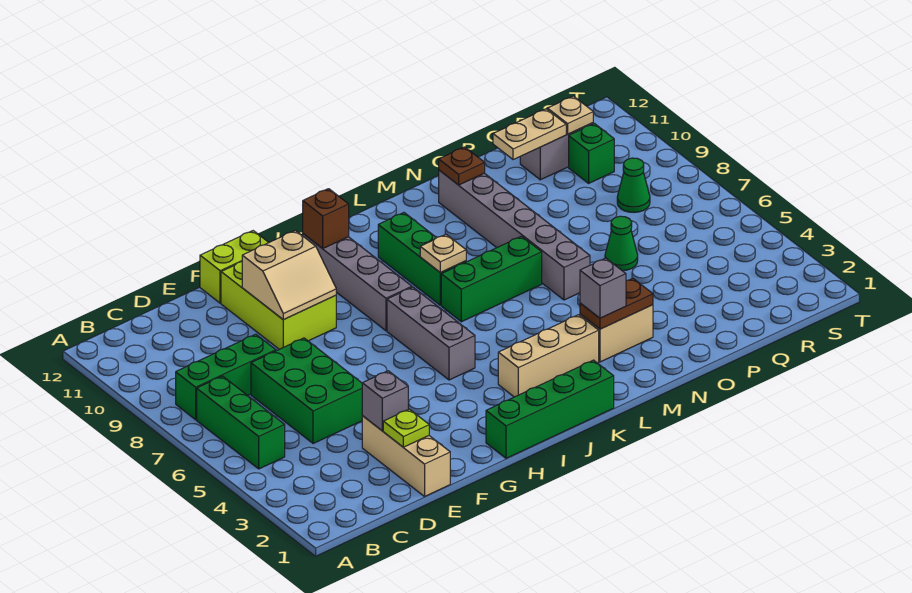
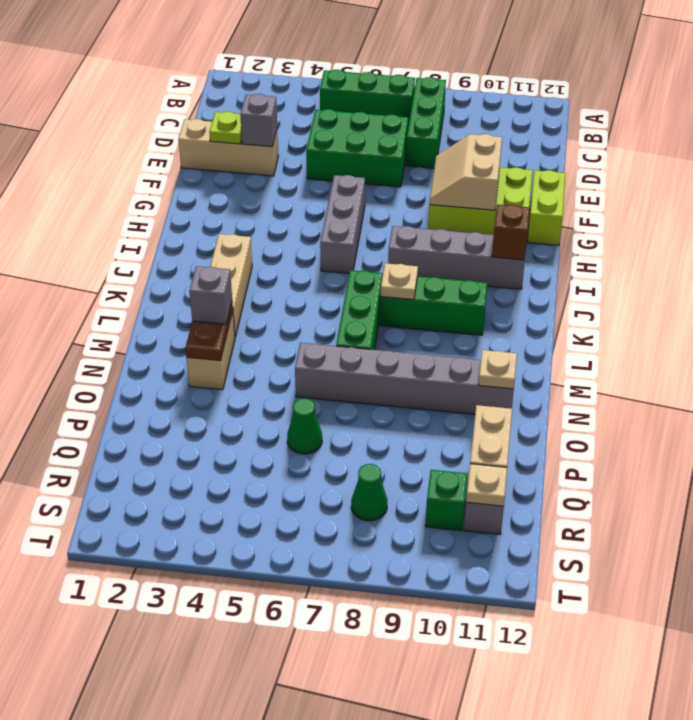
green brick H1:K1 level 1 -> none
grey brick I5:I7 level 1 -> grey brick G6:I6 level 1
brown plate N11 level 2 -> tan plate N11 level 2

